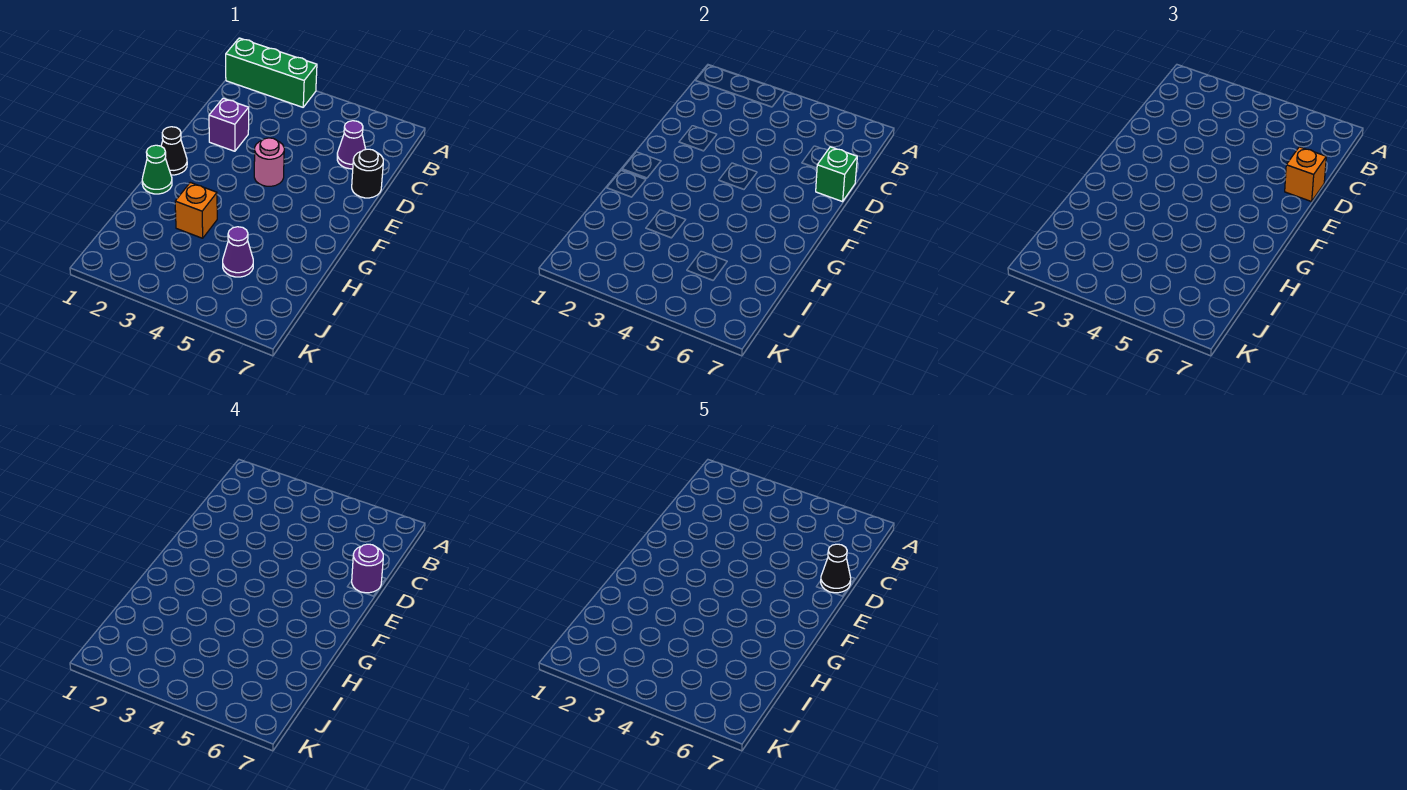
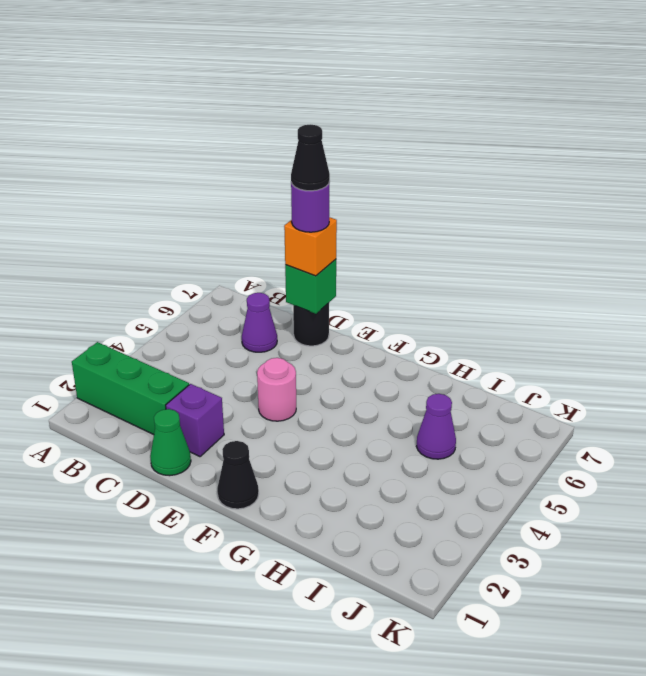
green brick A1:A3 level 1 -> green brick A2:C2 level 1
green cone G1 level 1 -> green cone D1 level 1
orange brick H3 level 1 -> none

